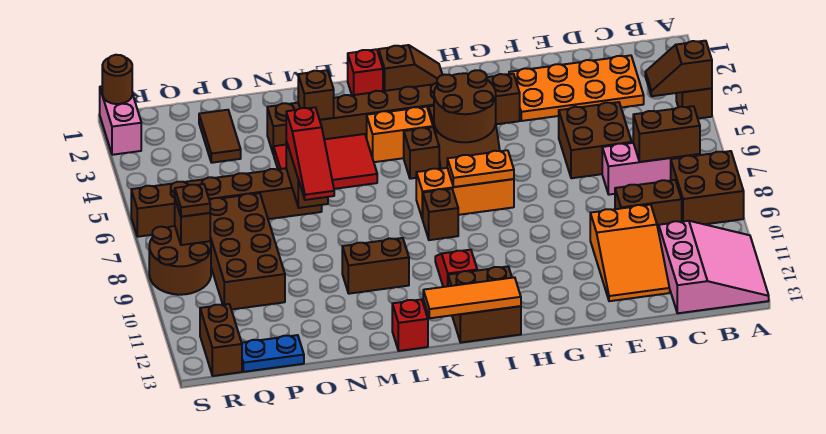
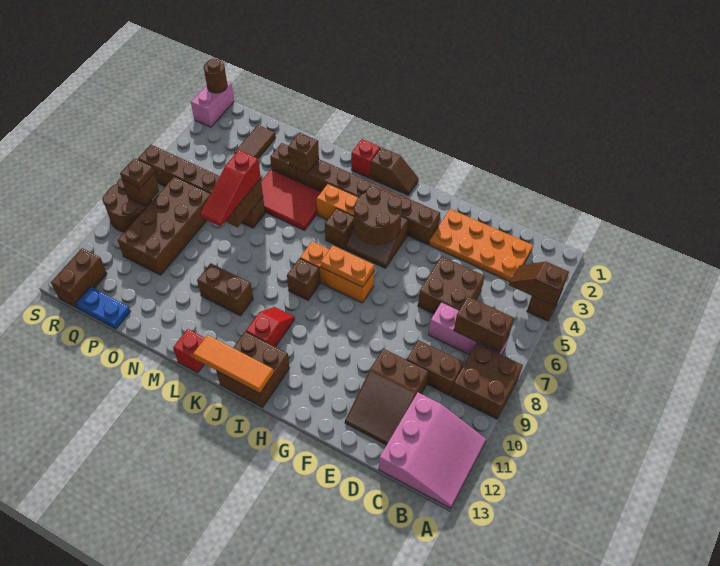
orange slope D10:E12 level 1 top 10 -> brown slope D10:E12 level 1 top 10

